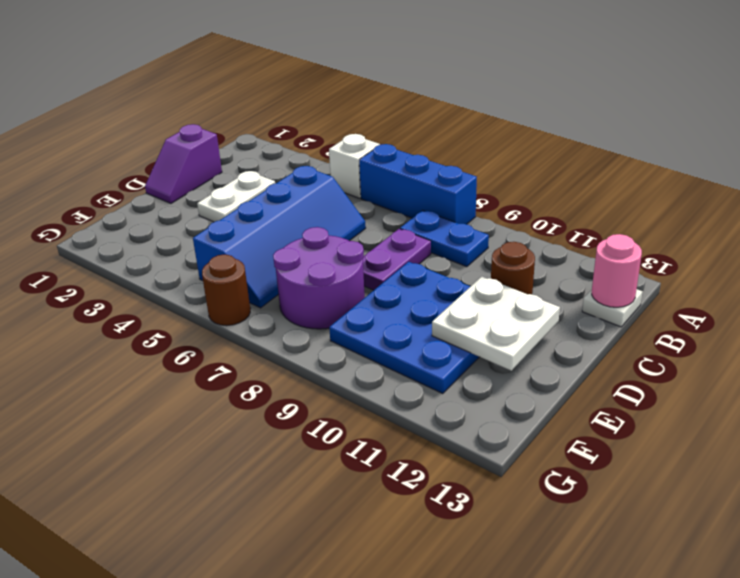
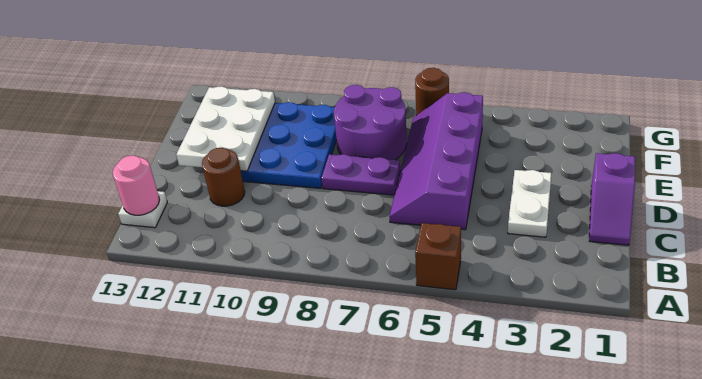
white brick A5 level 1 -> brown brick A5 level 1
blue brick A6:A8 level 1 -> none
blue plate B8:B9 level 1 -> none
purple slope C1:D1 level 1 top C -> purple slope C1:D1 level 1 top D
blue slope C5:F6 level 1 top 5 -> purple slope C5:F6 level 1 top 5
purple plate C8:D8 level 1 -> purple plate D7:D8 level 1
white plate D11:E12 level 2 -> white plate D11:F12 level 2

